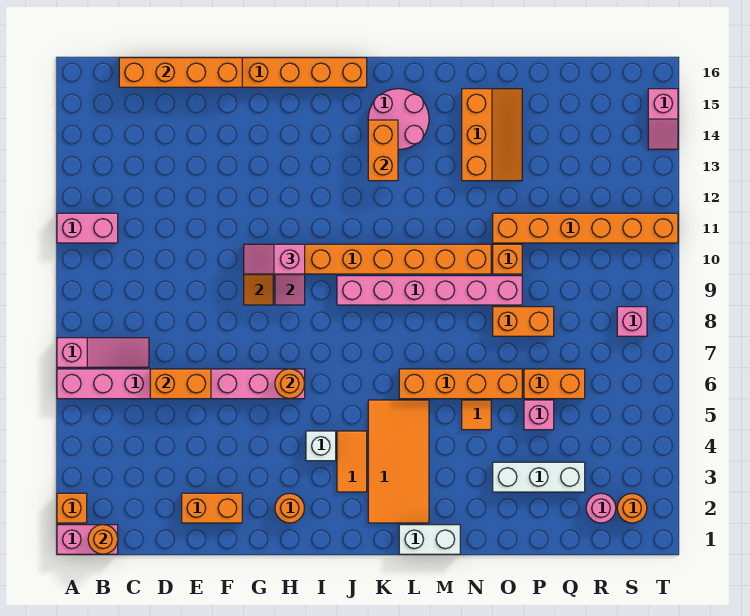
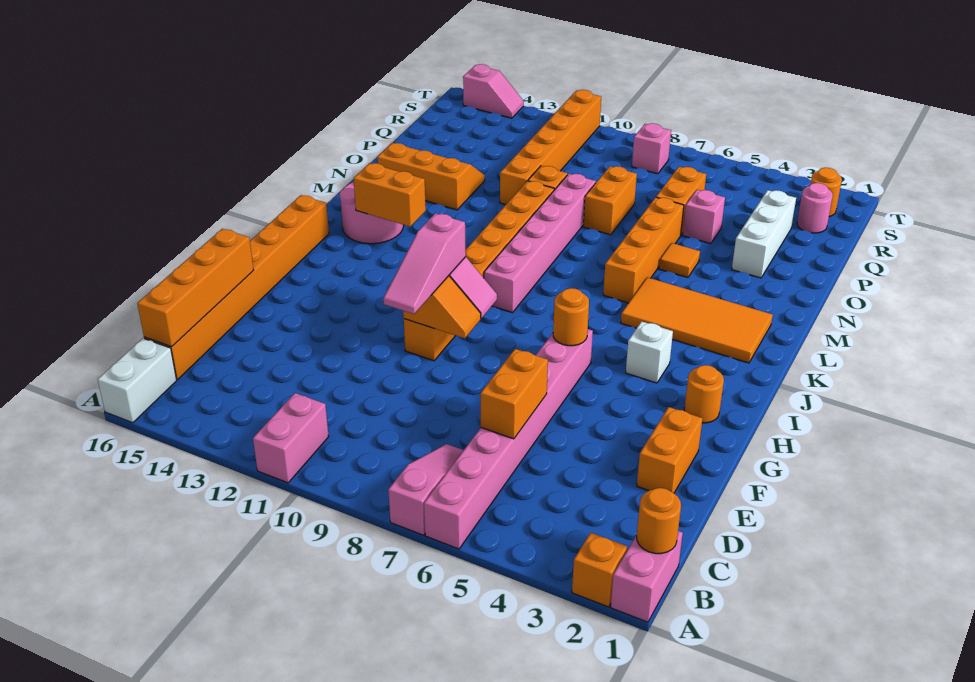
pink slope G10:H10 level 3 top H -> pink slope F10:H10 level 3 top H
orange tile J3:J4 level 1 -> none
white brick L1:M1 level 1 -> white brick A16:B16 level 1

